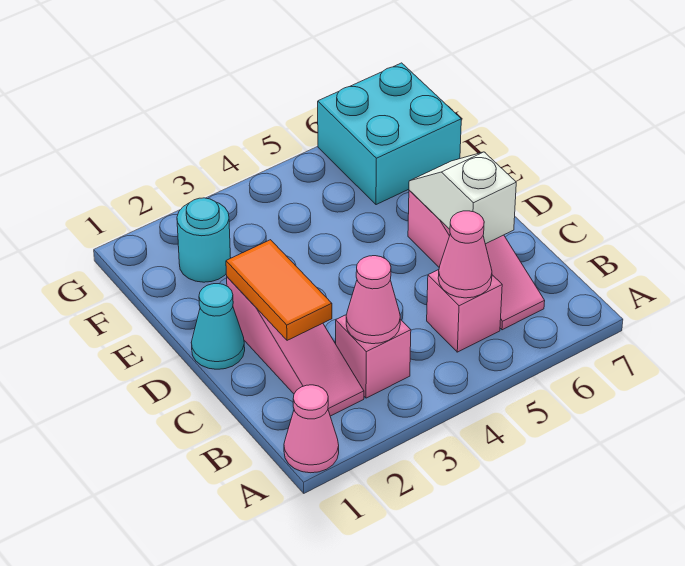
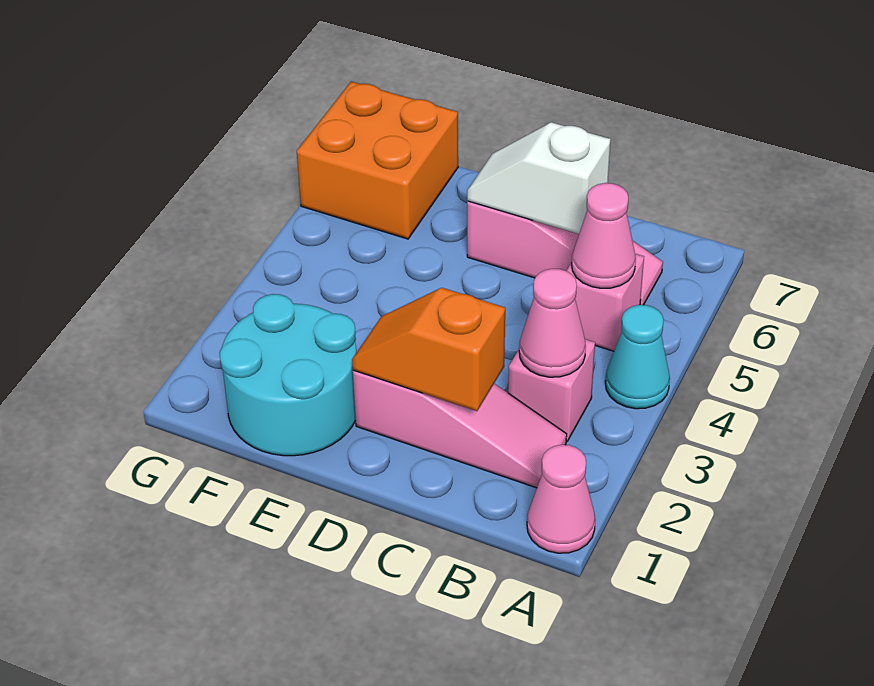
orange tile C2:D2 level 2 -> orange slope C2:D2 level 2 top C
cyan cone D1 level 1 -> cyan cone A4 level 1
cyan round brick F2 level 1 -> cyan round brick E1:F2 level 1
cyan brick F6:G7 level 1 -> orange brick F6:G7 level 1

